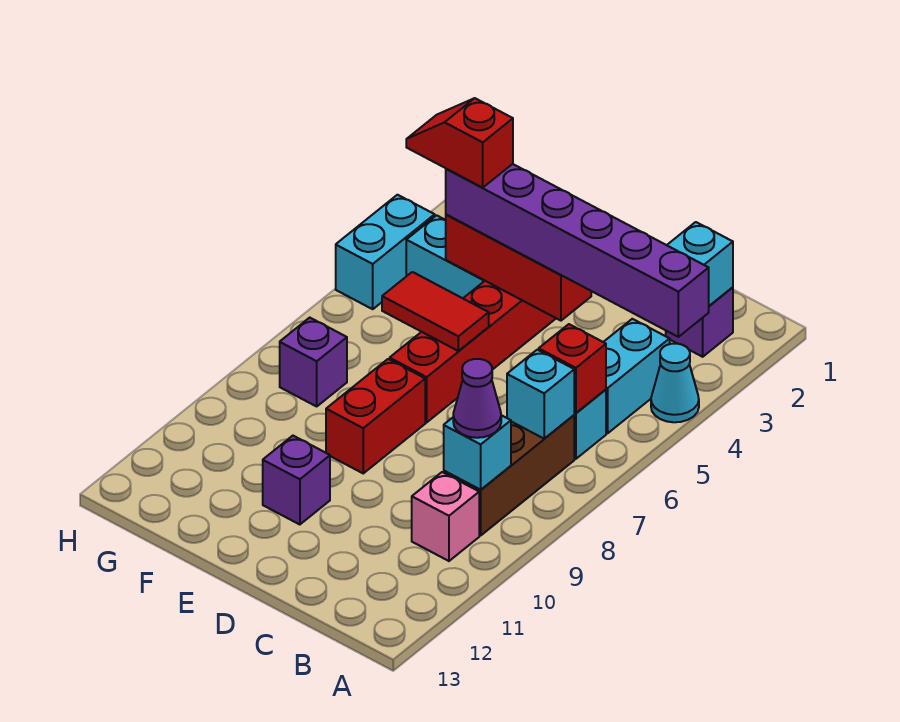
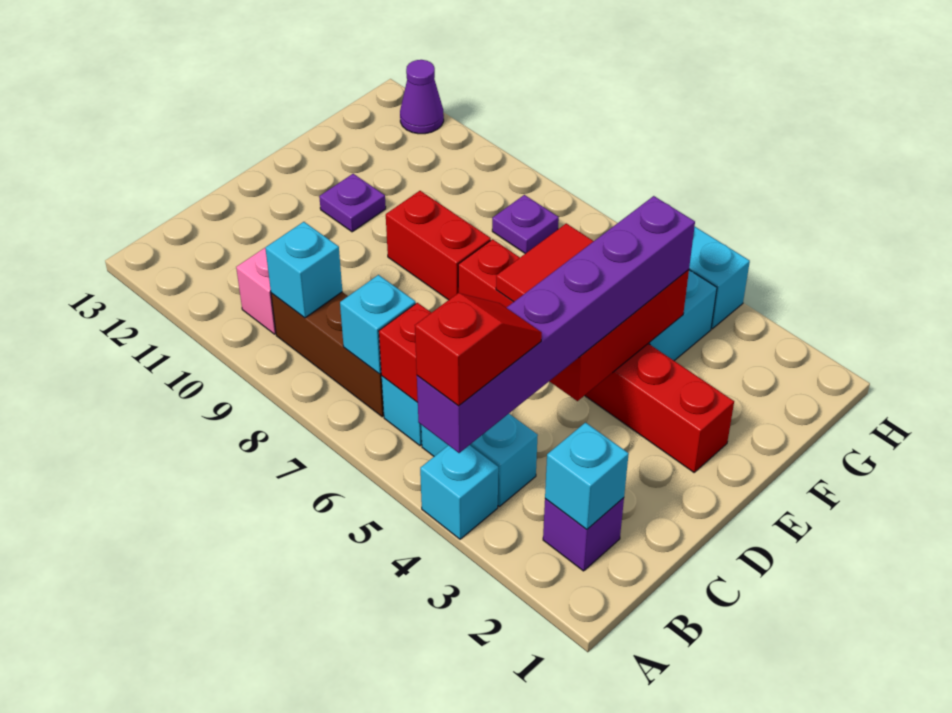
cyan cone A4 level 1 -> cyan brick A4 level 1
purple cone B9 level 3 -> purple cone H12 level 1
purple brick E11 level 1 -> purple plate E11 level 1
red slope F4:G4 level 4 top F -> red slope A4:B4 level 4 top A
purple brick G8 level 1 -> purple plate G8 level 1

